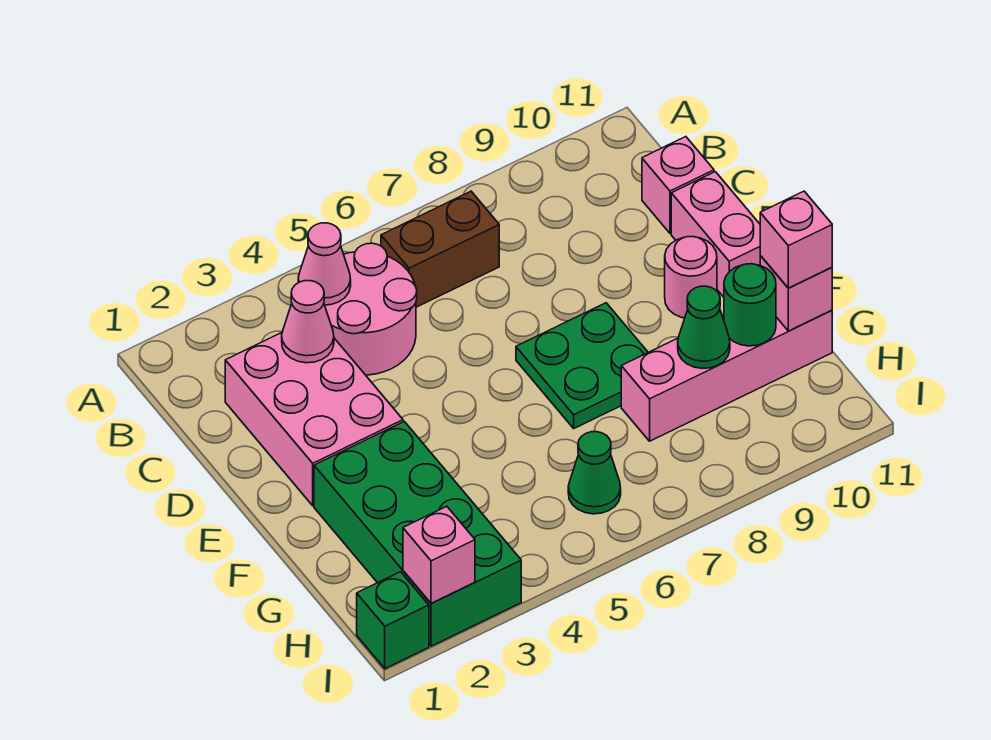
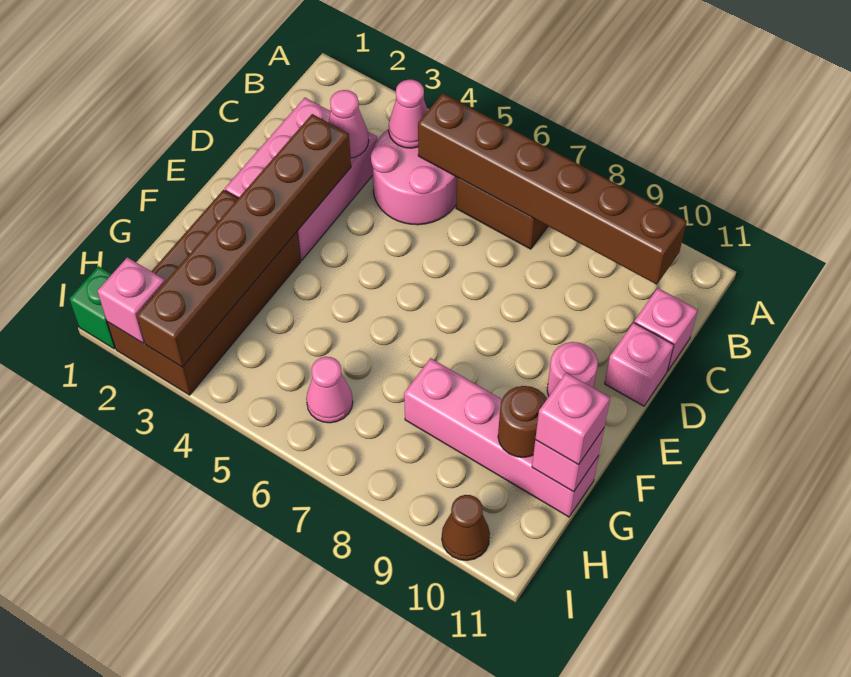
none -> brown brick B5:B10 level 2
none -> brown brick D3:I3 level 2
pink brick D11:E11 level 1 -> pink brick D11 level 1
green plate E7:F8 level 1 -> none
green brick F2:I3 level 1 -> brown brick F2:I3 level 1
green cone G9 level 2 -> none
green round brick G10 level 2 -> brown round brick G10 level 2
green cone H6 level 1 -> pink cone H6 level 1
none -> brown cone I10 level 1

